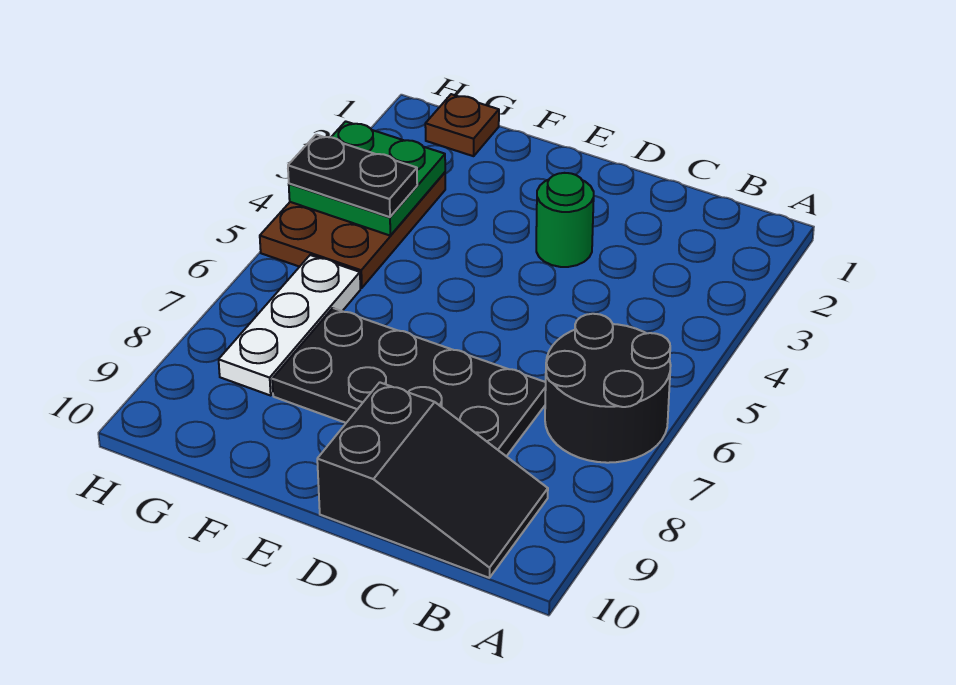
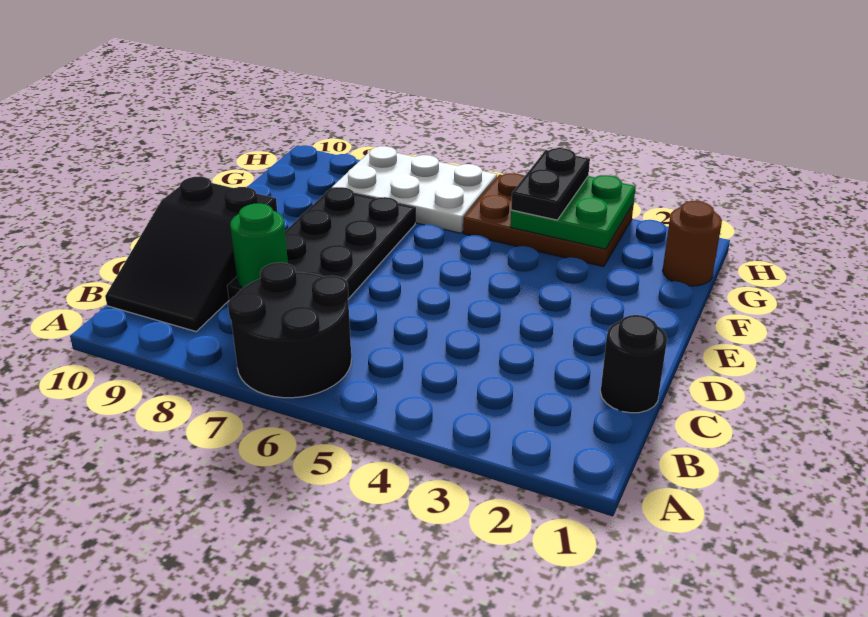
none -> black round brick C1 level 1
green round brick D3 level 1 -> green round brick C8 level 2
brown plate G1 level 1 -> brown round brick G1 level 1
white plate G6:G8 level 1 -> white plate G6:H8 level 1

